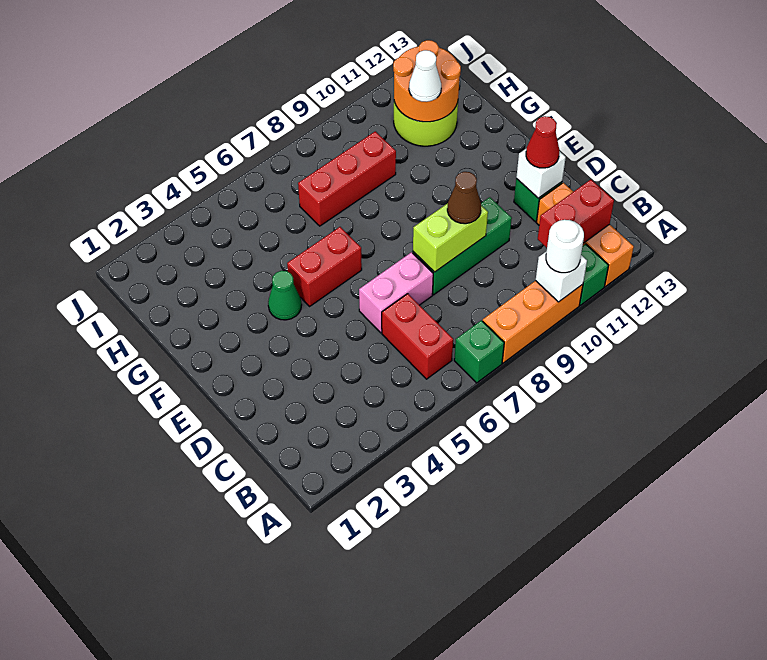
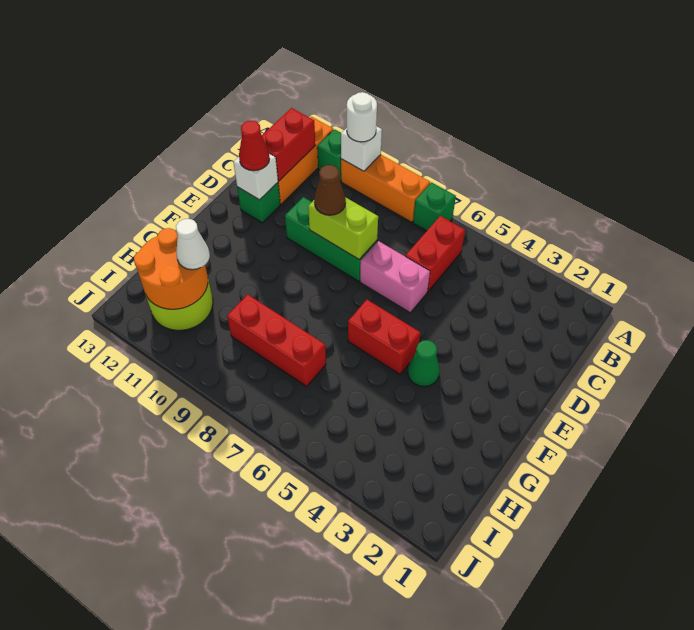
red brick B11:B12 level 2 -> red brick B12:C12 level 2

